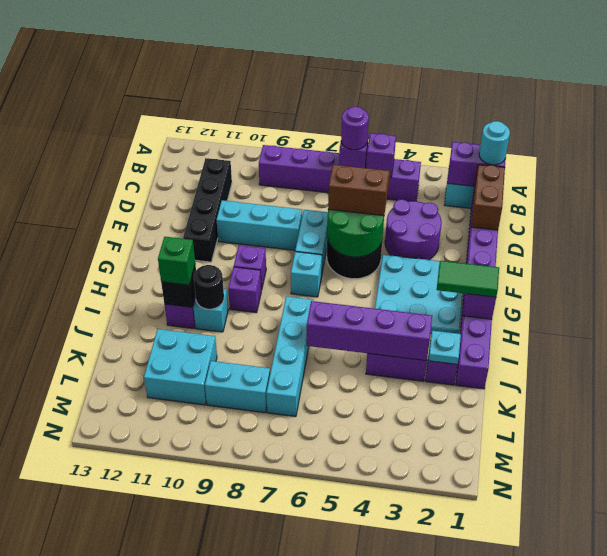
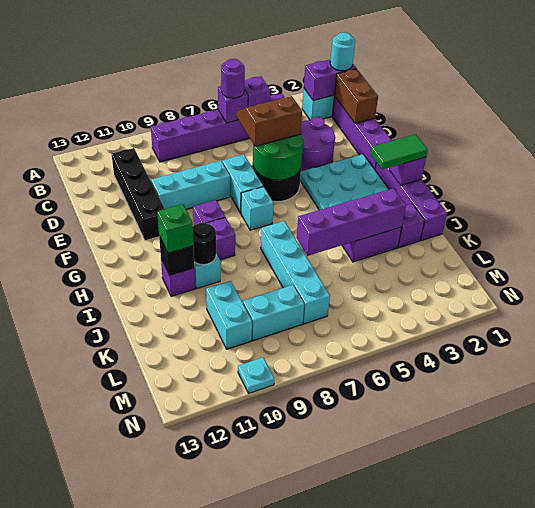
cyan plate J2 level 2 -> cyan plate N10 level 1
cyan brick K10:L11 level 1 -> cyan brick K10:L10 level 1

